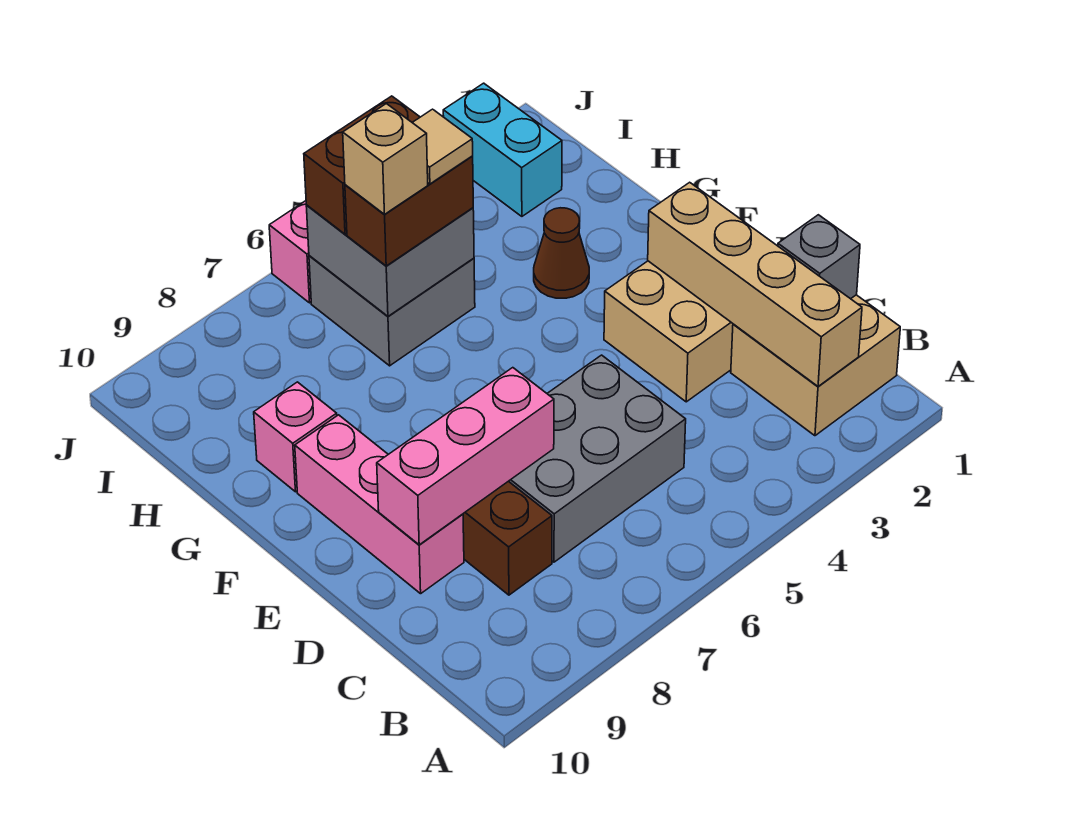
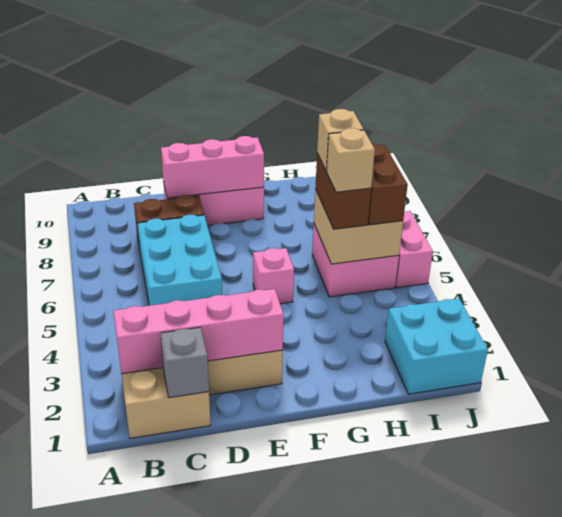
tan brick B2:E2 level 2 -> pink brick B2:E2 level 2
grey brick C5:D7 level 1 -> cyan brick C5:D7 level 1
pink brick D7:D9 level 2 -> pink brick D9:F9 level 2
brown cone G3 level 1 -> none
pink brick G9 level 1 -> pink brick F5 level 1
grey brick H5:I6 level 1 -> pink brick H5:I6 level 1
grey brick H5:I6 level 2 -> tan brick H5:I6 level 2
tan tile H5 level 4 -> tan brick H5 level 4
cyan brick I2:J2 level 1 -> cyan brick I1:J2 level 1

